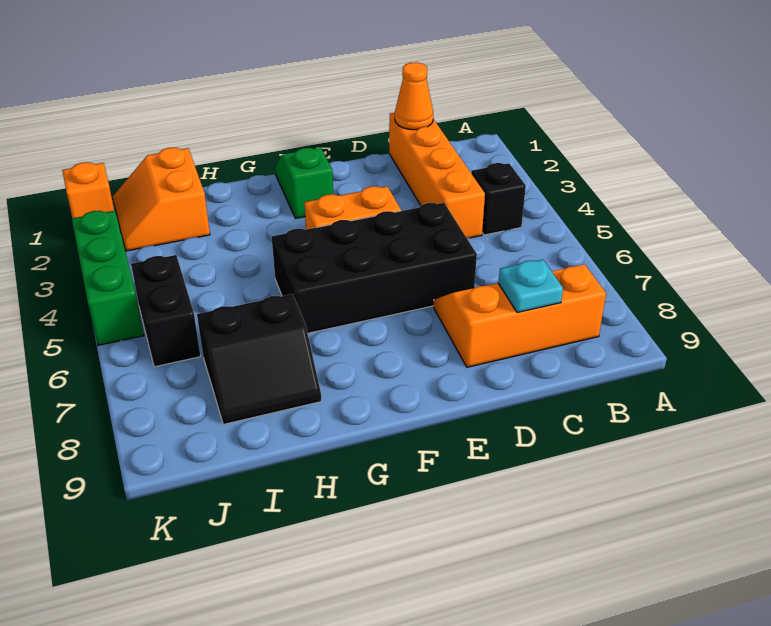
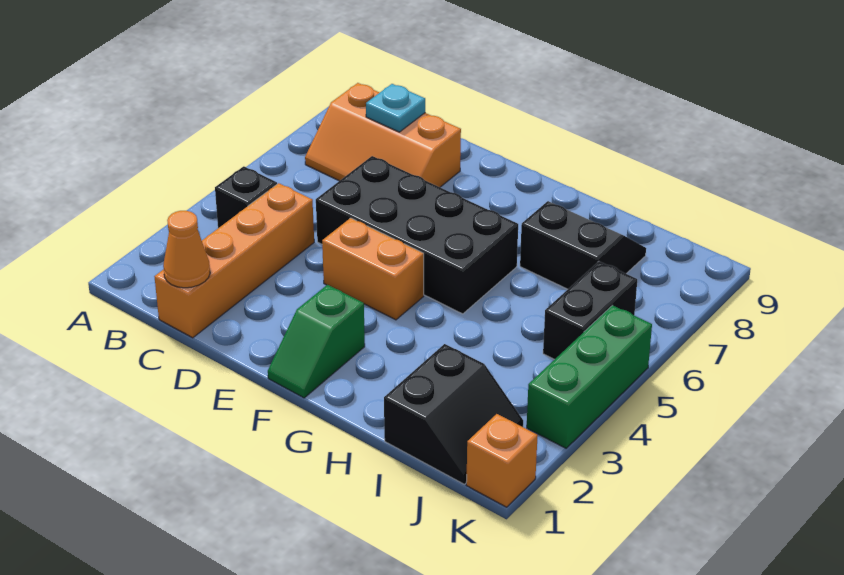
orange slope I1:J2 level 1 top I -> black slope I1:J2 level 1 top I

